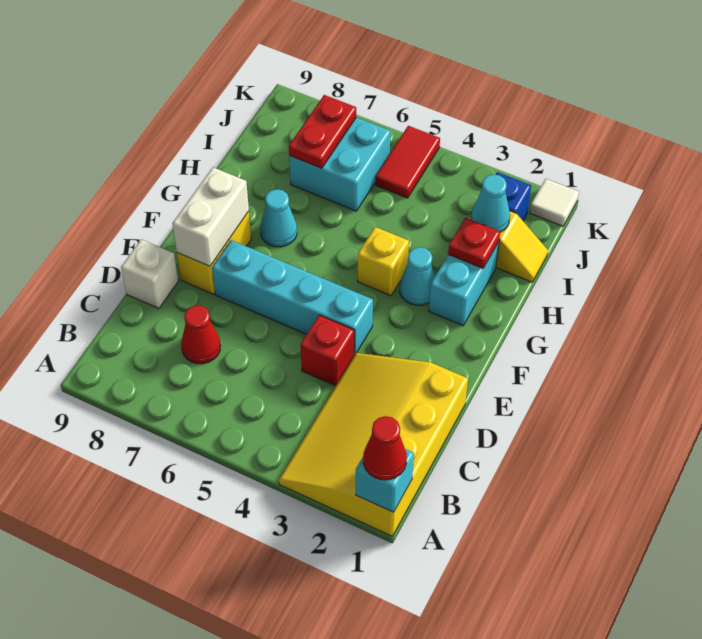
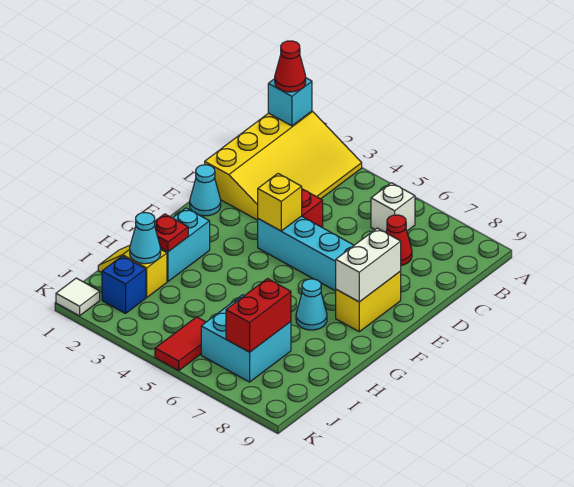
white brick D9 level 1 -> white brick B6 level 1
cyan cone G3 level 1 -> cyan cone E1 level 1
yellow brick G4 level 1 -> yellow brick E4 level 2
red plate I7:J7 level 2 -> red brick I7:J7 level 2

